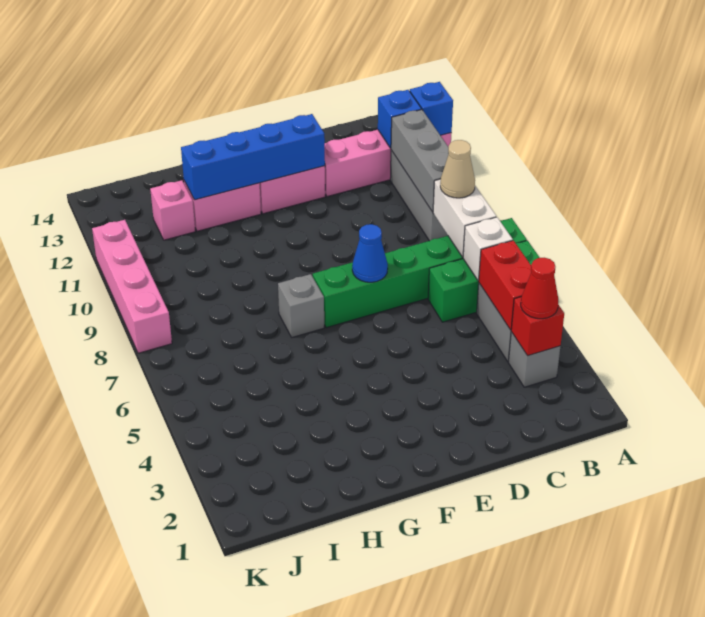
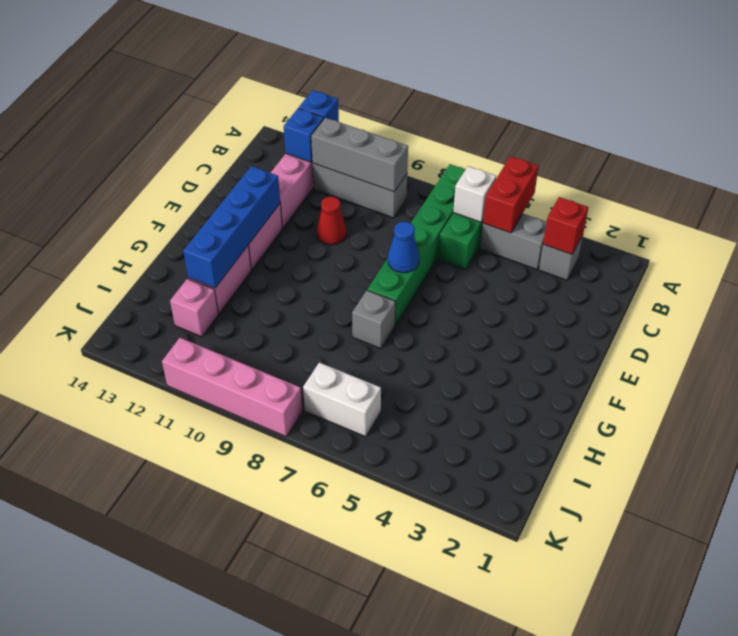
red cone B3 level 3 -> red cone D10 level 1
red brick B4:B5 level 2 -> red brick A5:B5 level 2
white brick B7:B8 level 2 -> white brick J6:J7 level 1
tan cone B8 level 3 -> none

